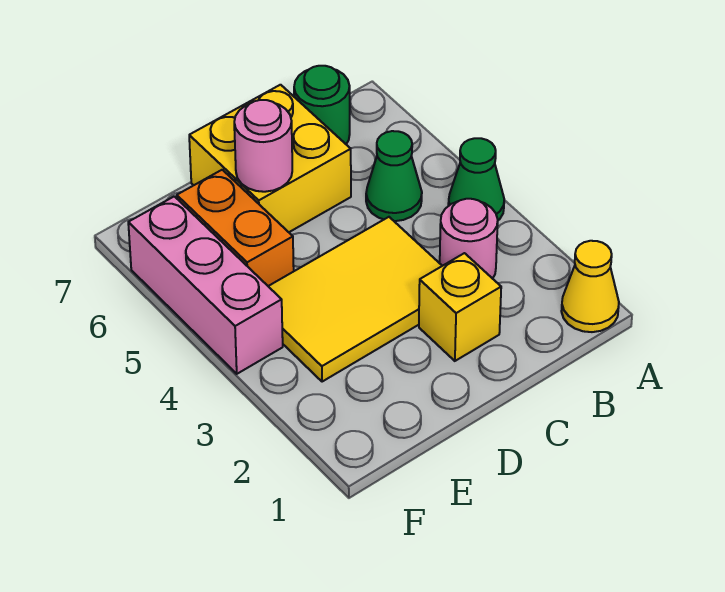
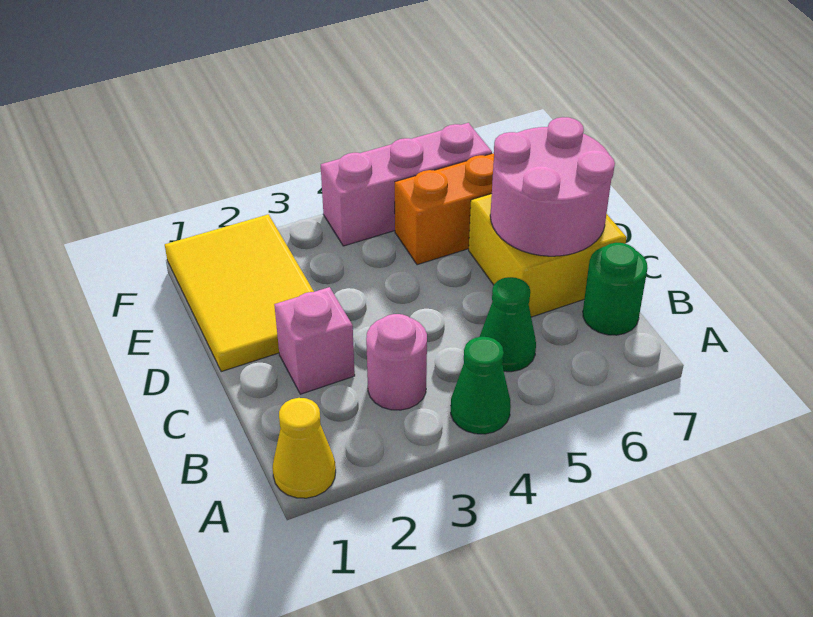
yellow brick C2 level 1 -> pink brick C2 level 1
yellow tile C3:E4 level 1 -> yellow tile D1:F2 level 1
pink round brick D6 level 2 -> pink round brick C6:D7 level 2

